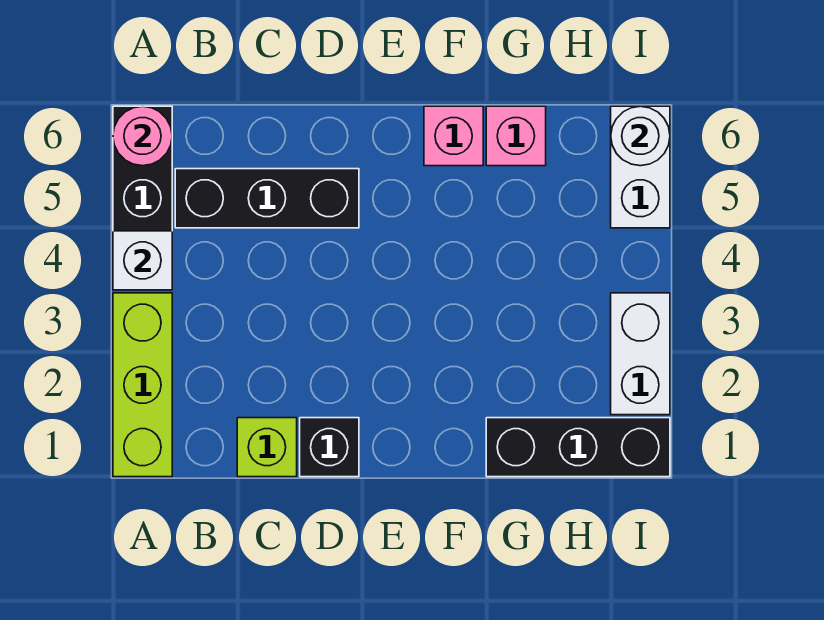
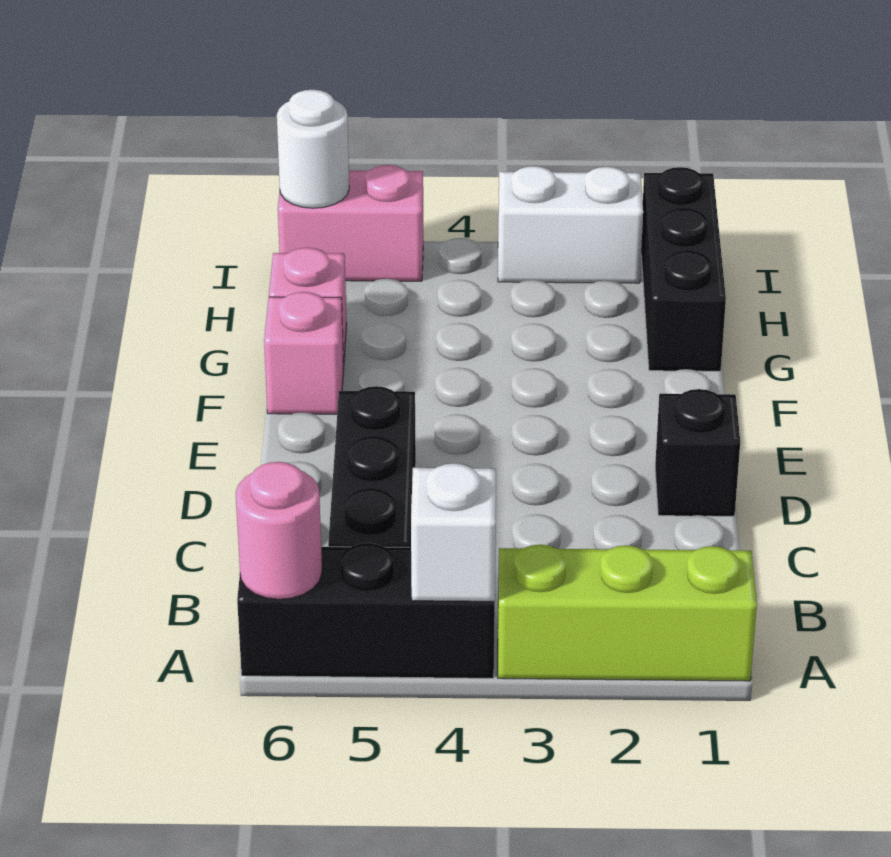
lime brick C1 level 1 -> none
white brick I5:I6 level 1 -> pink brick I5:I6 level 1

